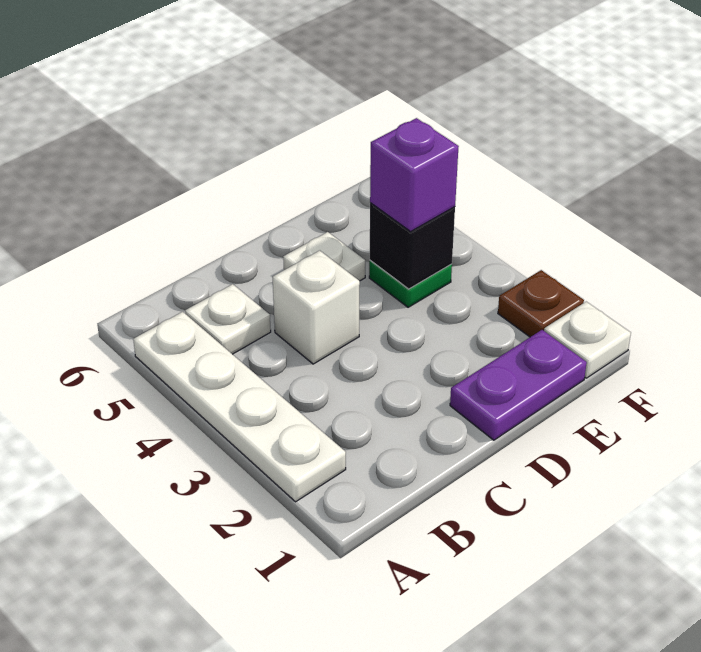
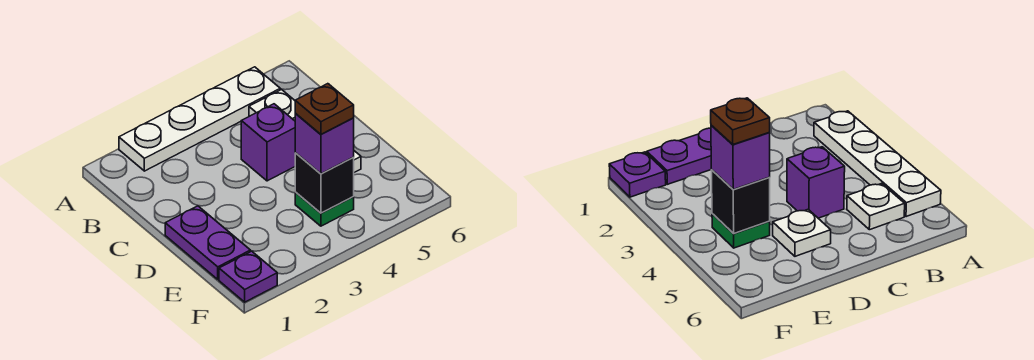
white brick C4 level 1 -> purple brick C4 level 1
white plate F1 level 1 -> purple plate F1 level 1
brown plate F2 level 1 -> brown plate E4 level 4

